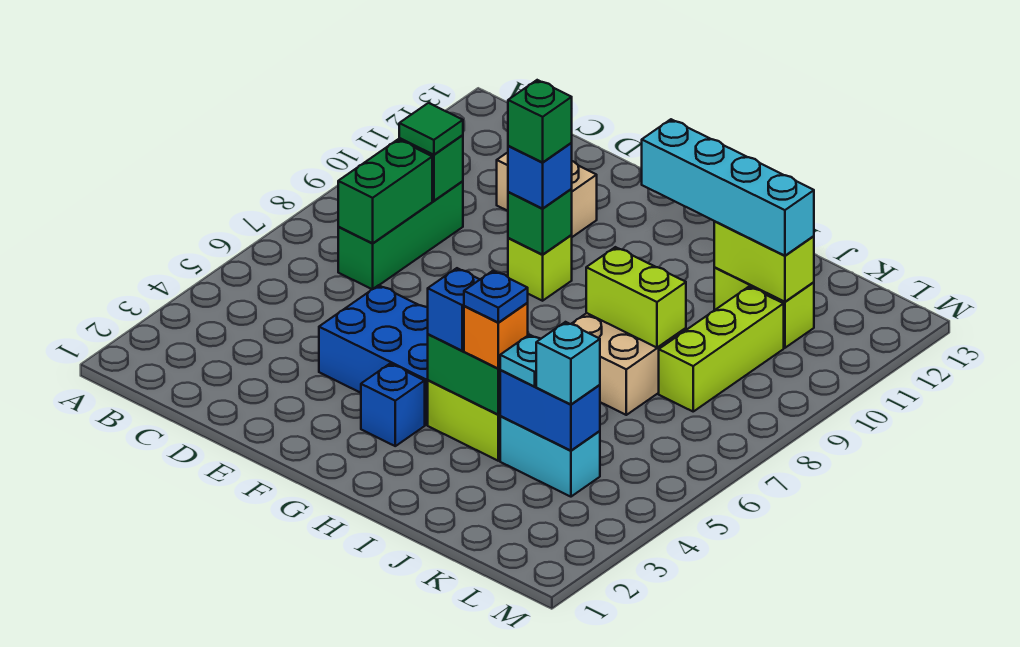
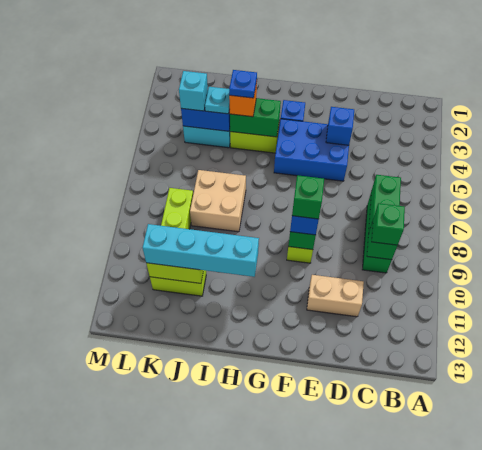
green tile C9 level 3 -> green brick C9 level 3
blue brick H4 level 3 -> blue brick E4 level 2
lime brick I8:J8 level 2 -> none

